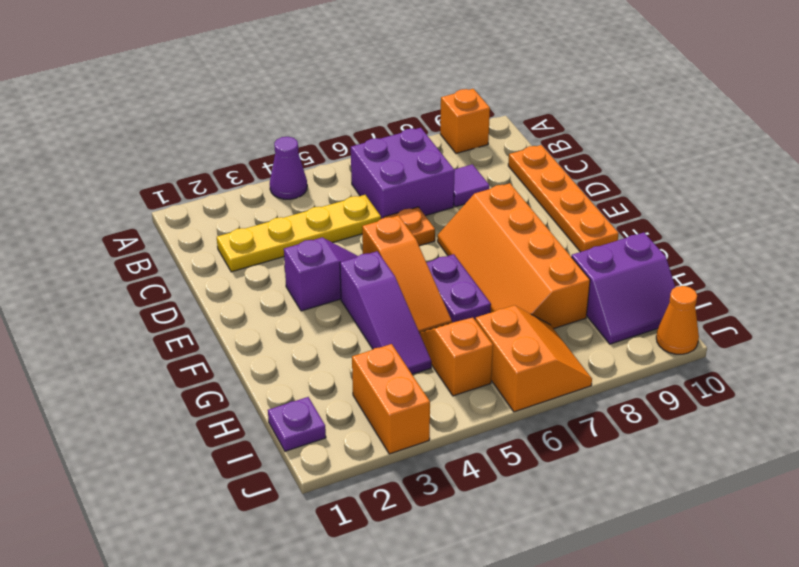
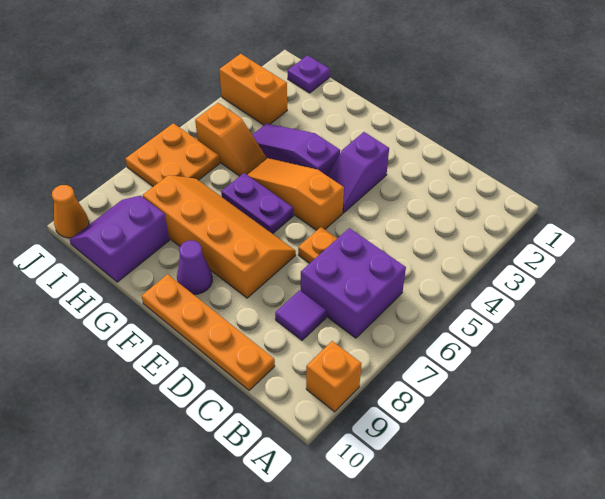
purple cone A4 level 1 -> purple cone F9 level 1
yellow plate C2:C5 level 1 -> none
orange slope I6:J7 level 1 top 6 -> orange plate I6:J7 level 1

